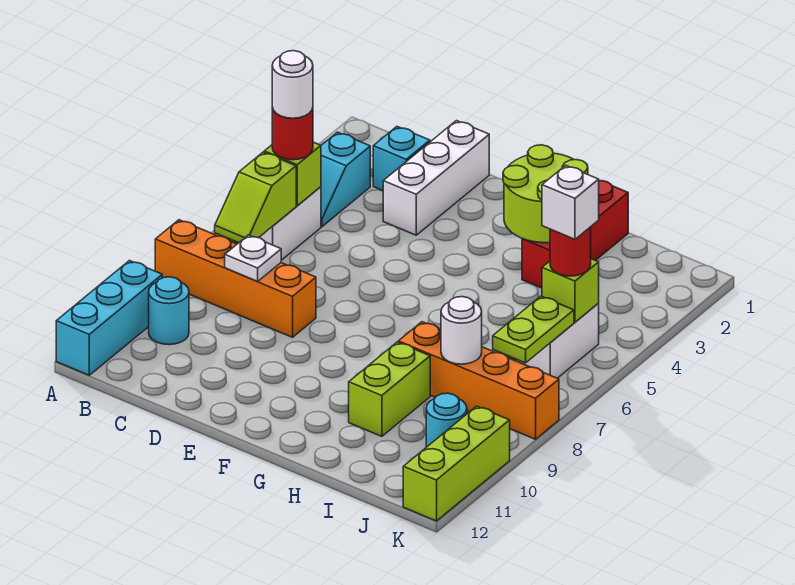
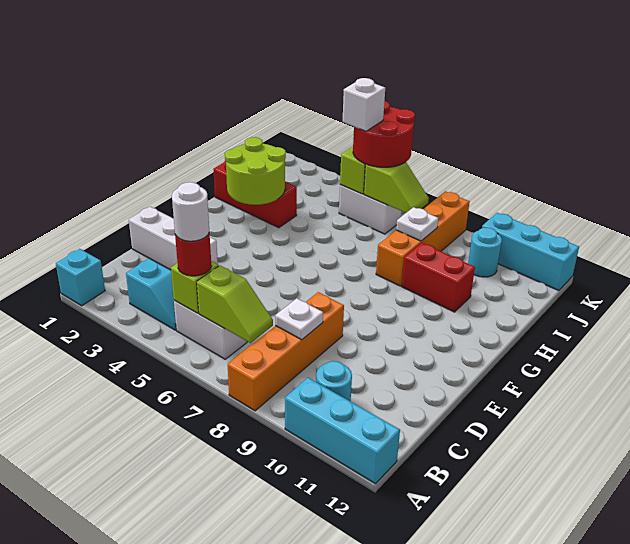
cyan brick C2 level 1 -> cyan brick A1 level 1
lime brick H9:H10 level 1 -> red brick H9:H10 level 1
white round brick I8 level 2 -> white plate I8 level 2
red round brick J5 level 3 -> red round brick J5:K6 level 3
lime plate J6:J7 level 2 -> lime slope J6:J7 level 2 top 6
lime brick K10:K12 level 1 -> cyan brick K10:K12 level 1

